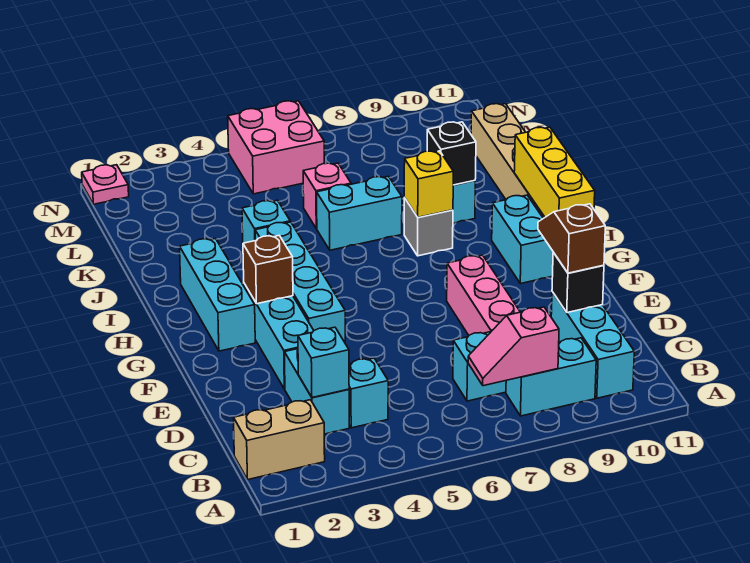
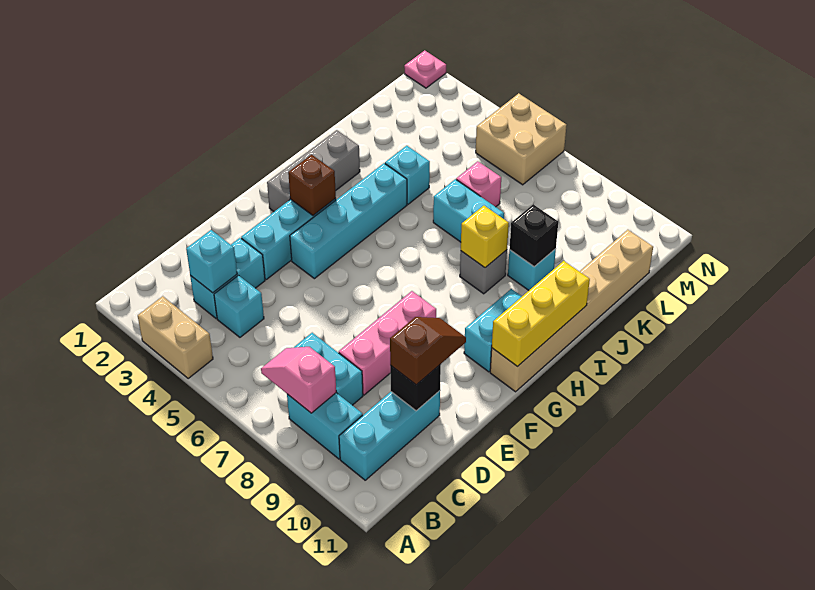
tan brick B1:B2 level 1 -> tan brick A3:A4 level 1
cyan brick G2:I2 level 1 -> grey brick G2:I2 level 1
pink brick M5:N6 level 1 -> tan brick M5:N6 level 1

